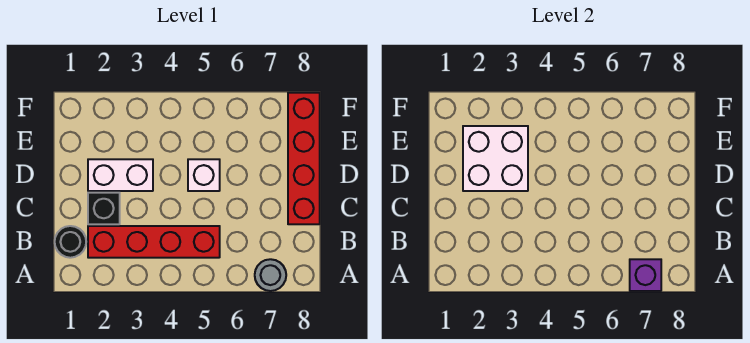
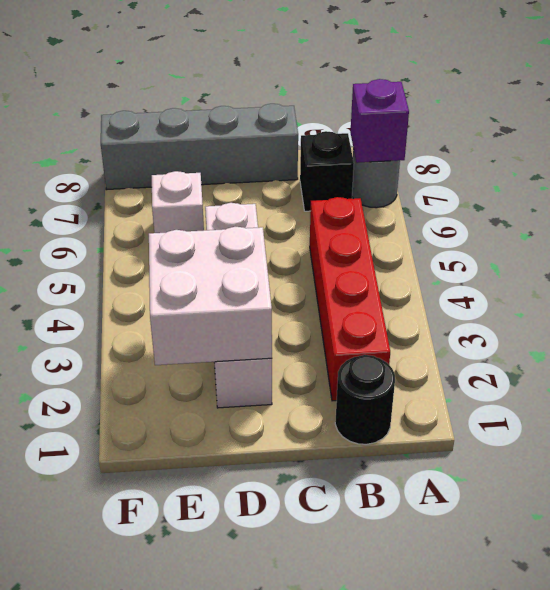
black brick C2 level 1 -> black brick B7 level 1
red brick C8:F8 level 1 -> grey brick C8:F8 level 1
none -> white brick E6 level 1

